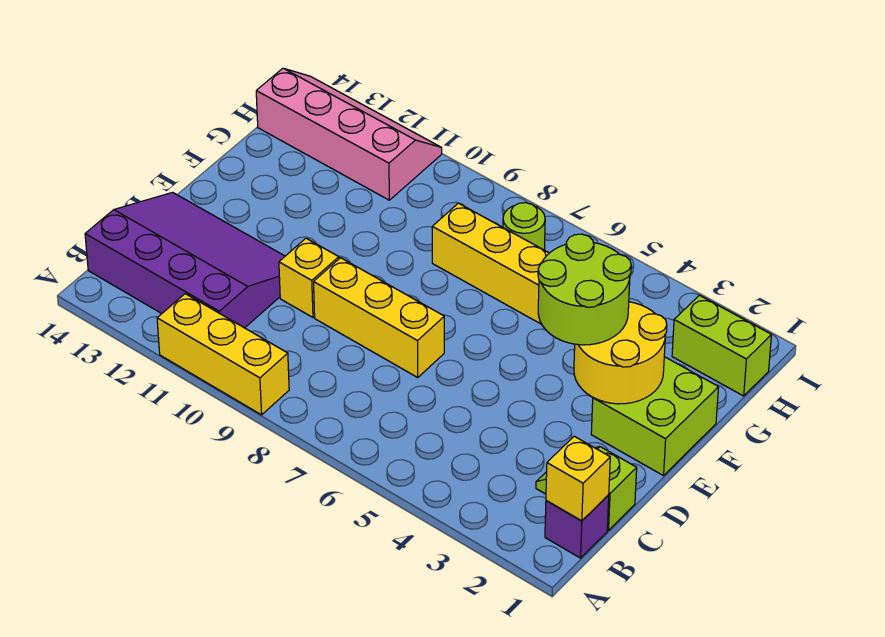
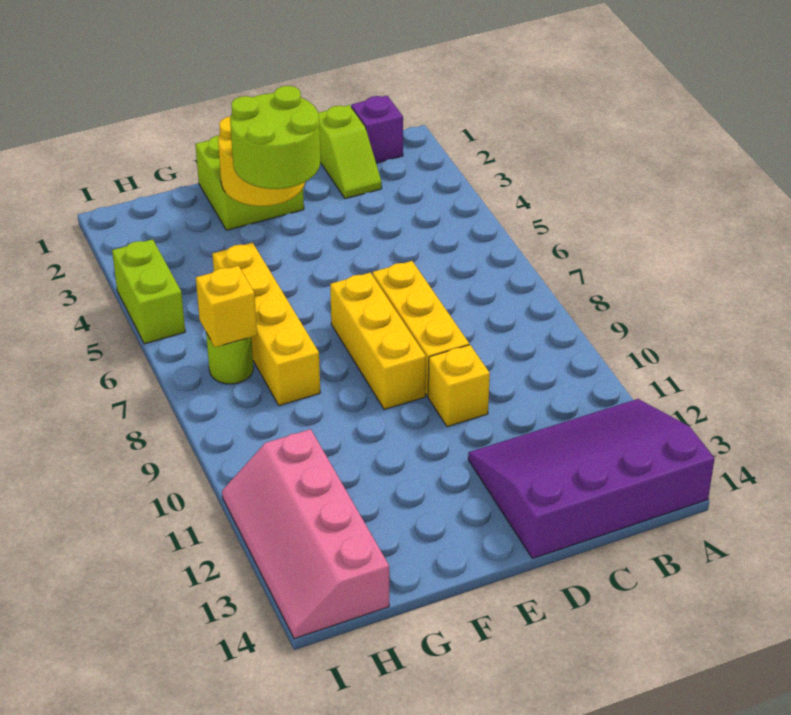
yellow brick A9:A11 level 1 -> yellow brick E7:E9 level 1
yellow brick B1 level 2 -> yellow brick H7 level 2
purple slope B11:D14 level 1 top B -> purple slope A12:D14 level 1 top 14
lime brick H1:H2 level 1 -> lime brick I4:I5 level 1

